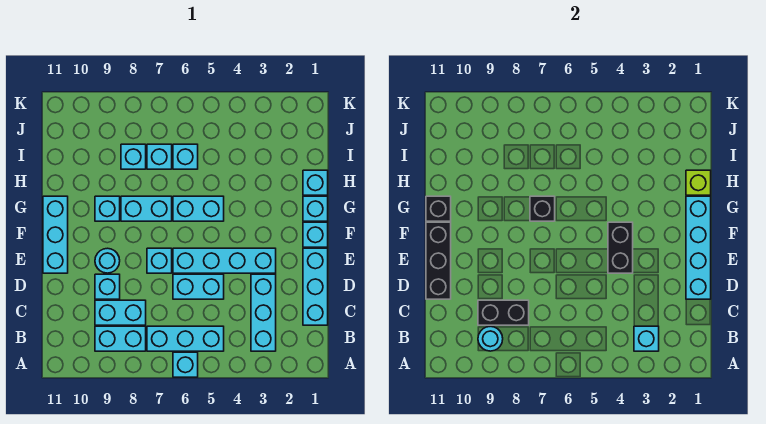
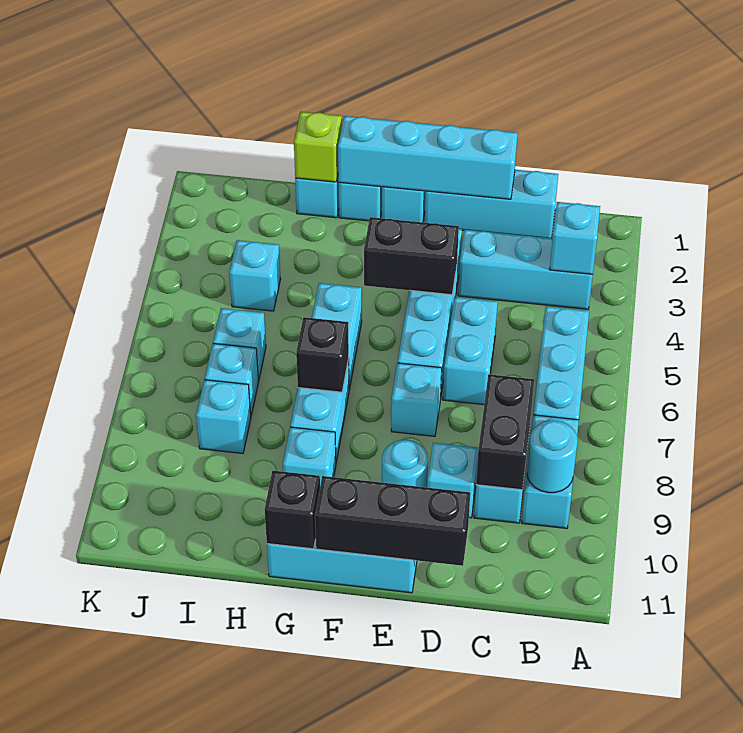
cyan brick A6 level 1 -> cyan brick I4 level 1

